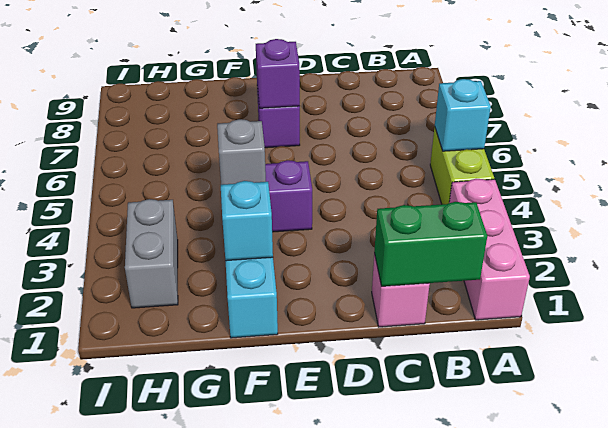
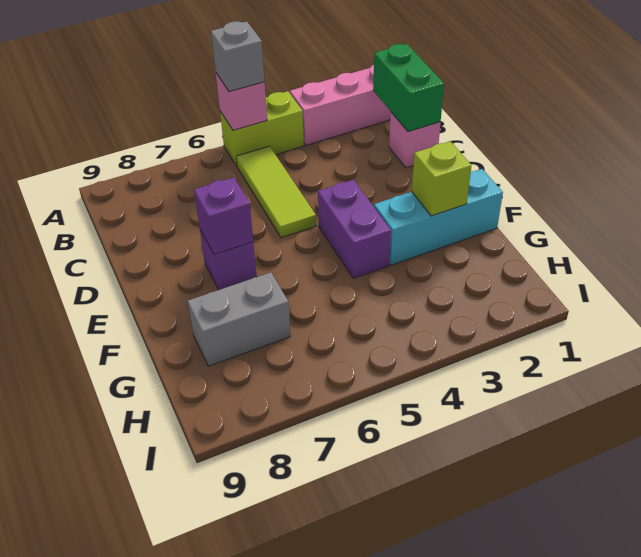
cyan brick A5 level 2 -> pink brick A5 level 2
none -> lime tile B5:D5 level 1
cyan brick F2 level 2 -> lime brick F2 level 2
grey brick F4 level 2 -> grey brick A5 level 3
grey brick H2:H3 level 1 -> grey brick G7:G8 level 1

